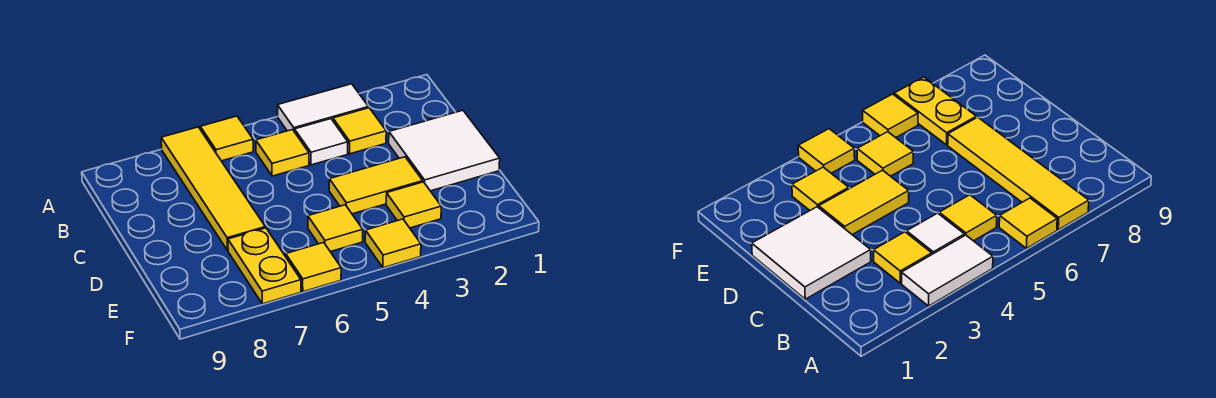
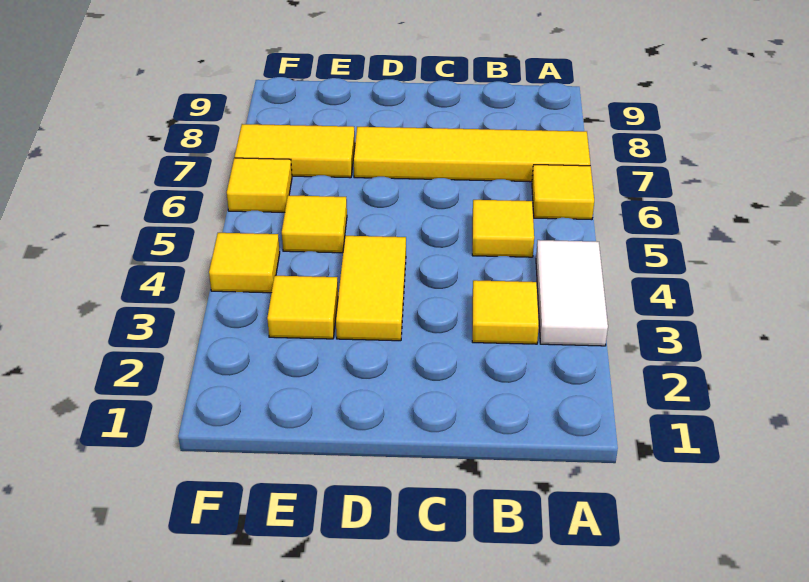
white tile B4 level 1 -> none
white tile C1:D2 level 1 -> none
yellow plate E7:F7 level 1 -> yellow tile E7:F7 level 1

